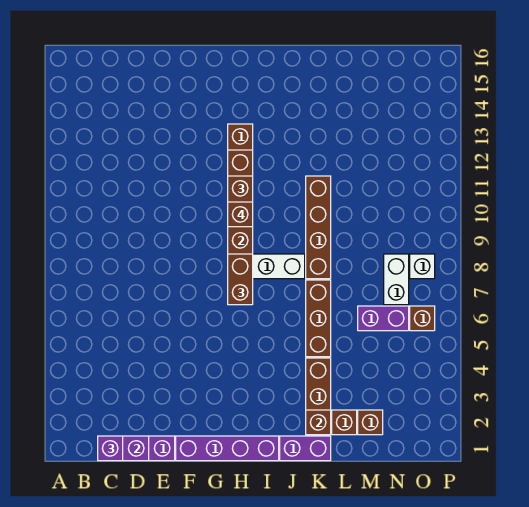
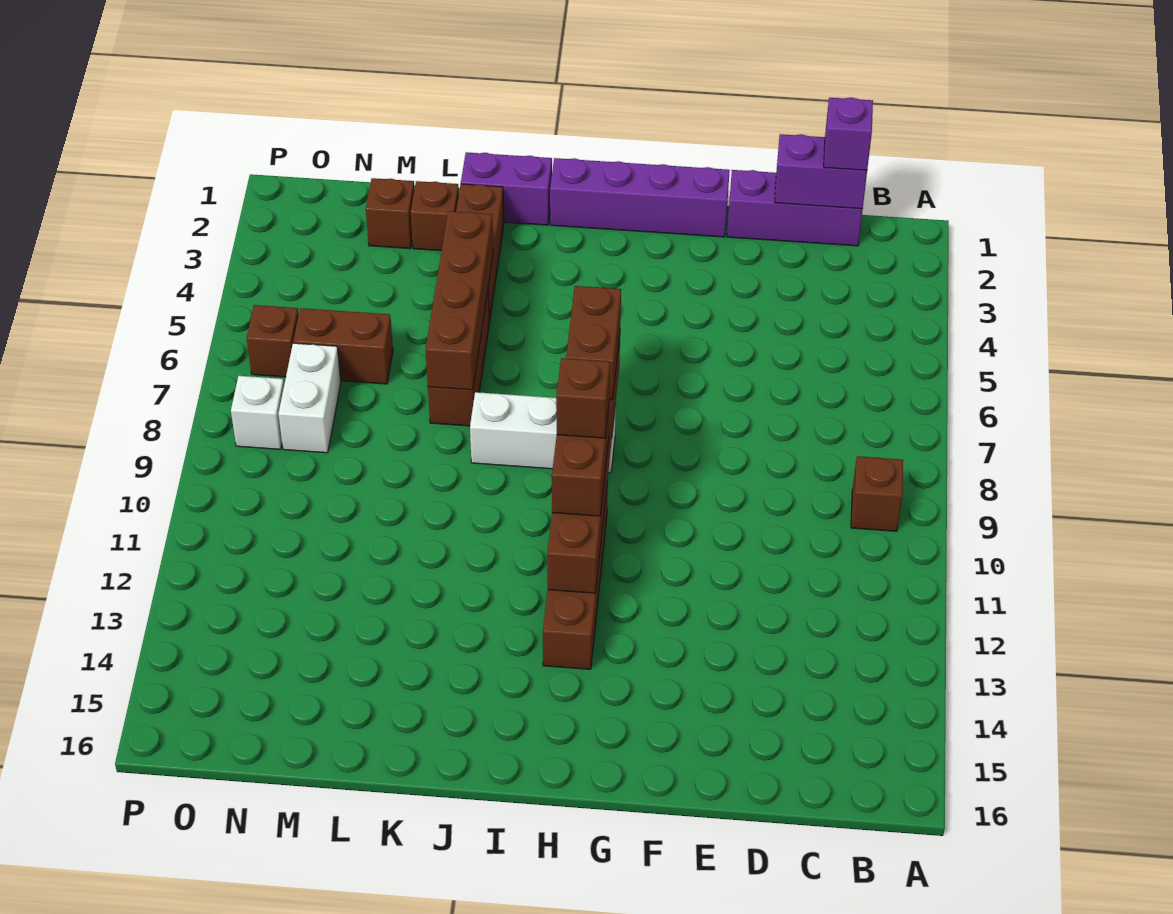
brown brick K2 level 2 -> brown brick B9 level 1
brown brick K8:K11 level 1 -> brown brick K4:K7 level 2
purple brick M6:N6 level 1 -> brown brick M6:N6 level 1

